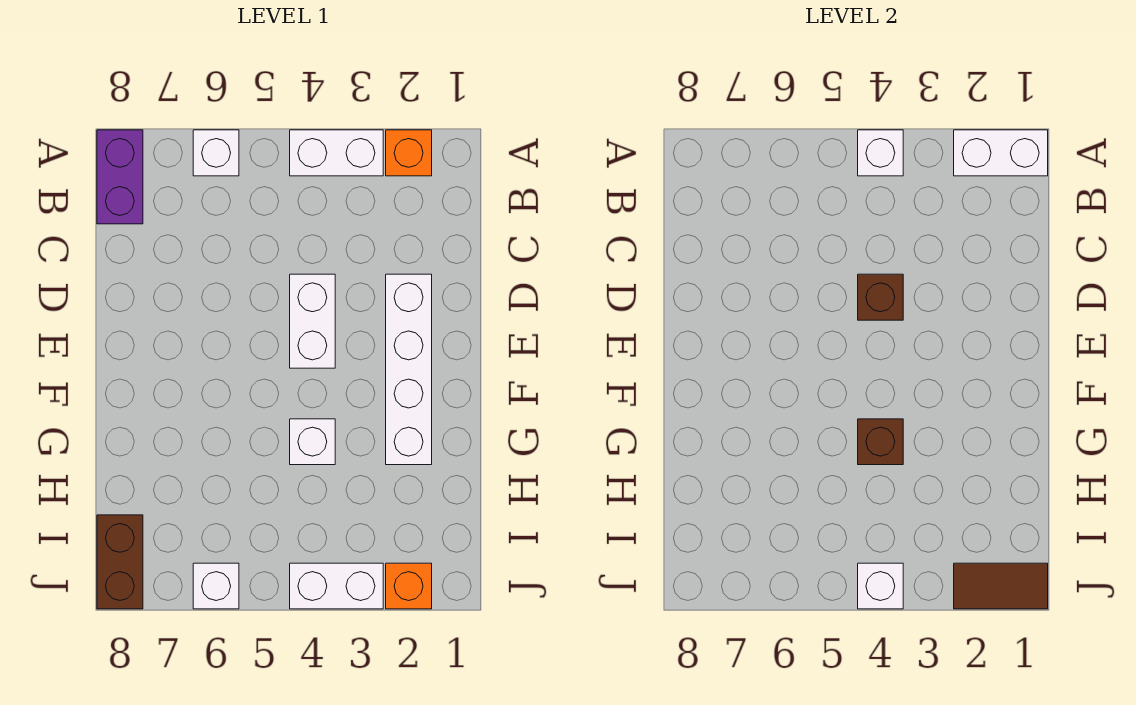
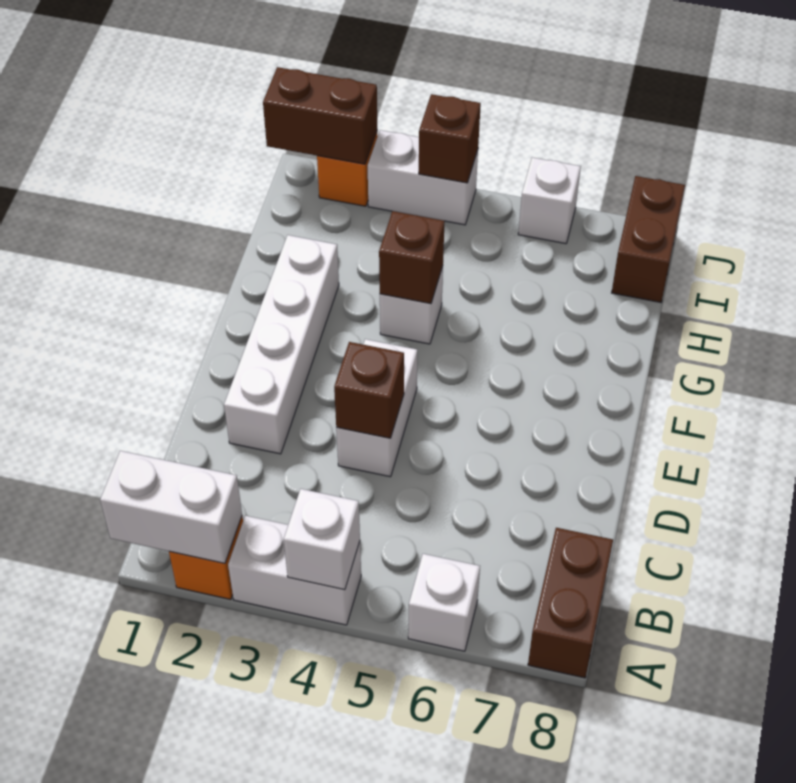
purple brick A8:B8 level 1 -> brown brick A8:B8 level 1
brown tile J1:J2 level 2 -> brown brick J1:J2 level 2
white brick J4 level 2 -> brown brick J4 level 2

